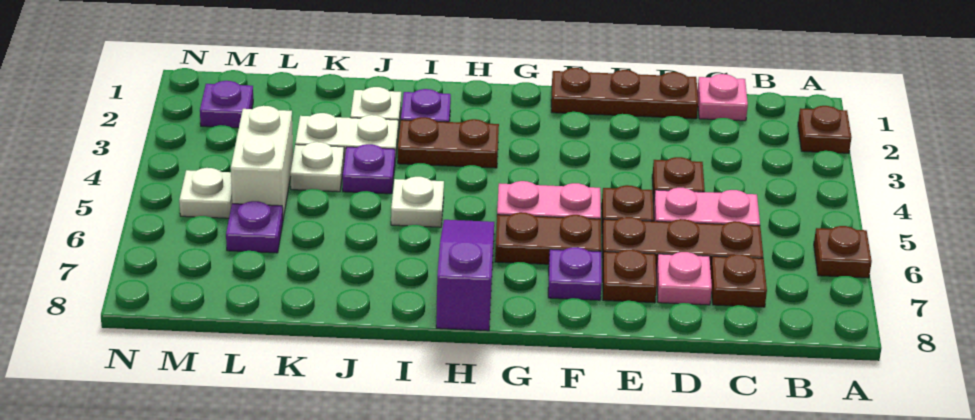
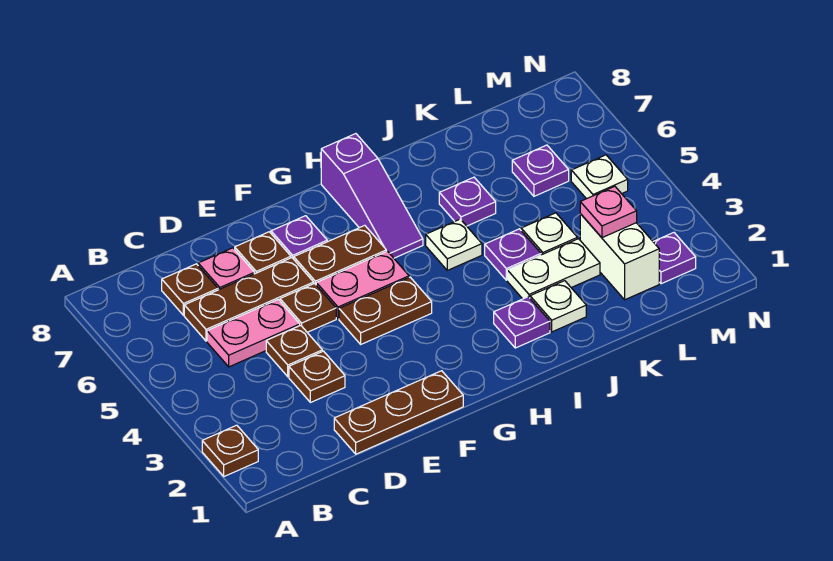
brown plate A6 level 1 -> brown plate D3 level 1
pink plate C1 level 1 -> pink plate L3 level 2
brown plate H3:I3 level 1 -> brown plate F4:G4 level 1
none -> purple plate J6 level 1
white brick L4:L5 level 1 -> white brick L2:L3 level 1

